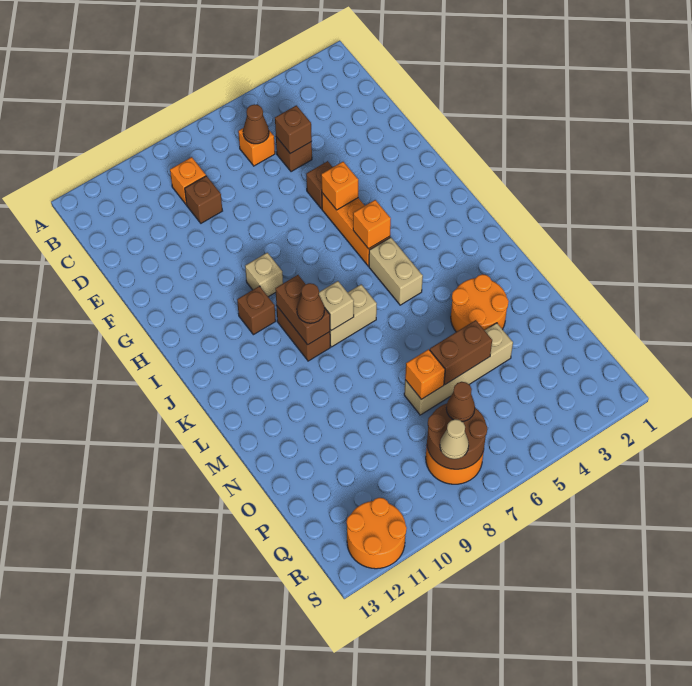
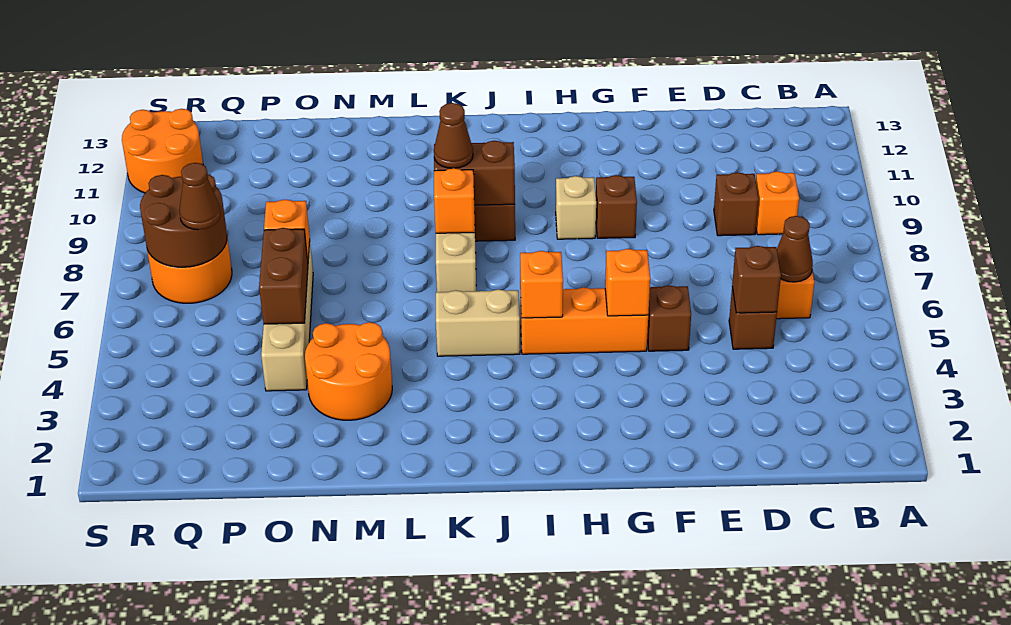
brown brick I10 level 1 -> brown brick G9 level 1
tan brick K8 level 2 -> orange brick K8 level 2
tan cone R8 level 3 -> none

